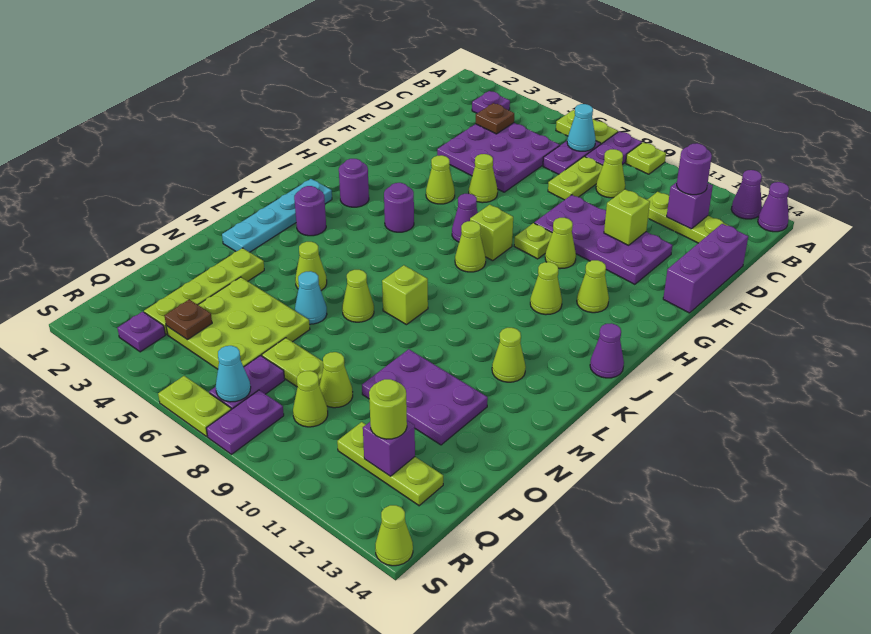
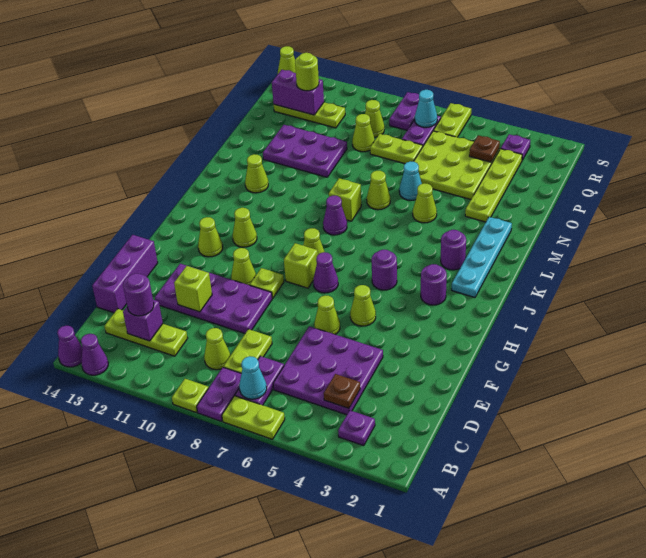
purple cone J14 level 1 -> purple cone K8 level 1
purple brick Q12 level 2 -> purple brick Q12:Q13 level 2
lime plate S6:S7 level 1 -> lime plate R6:S6 level 1

